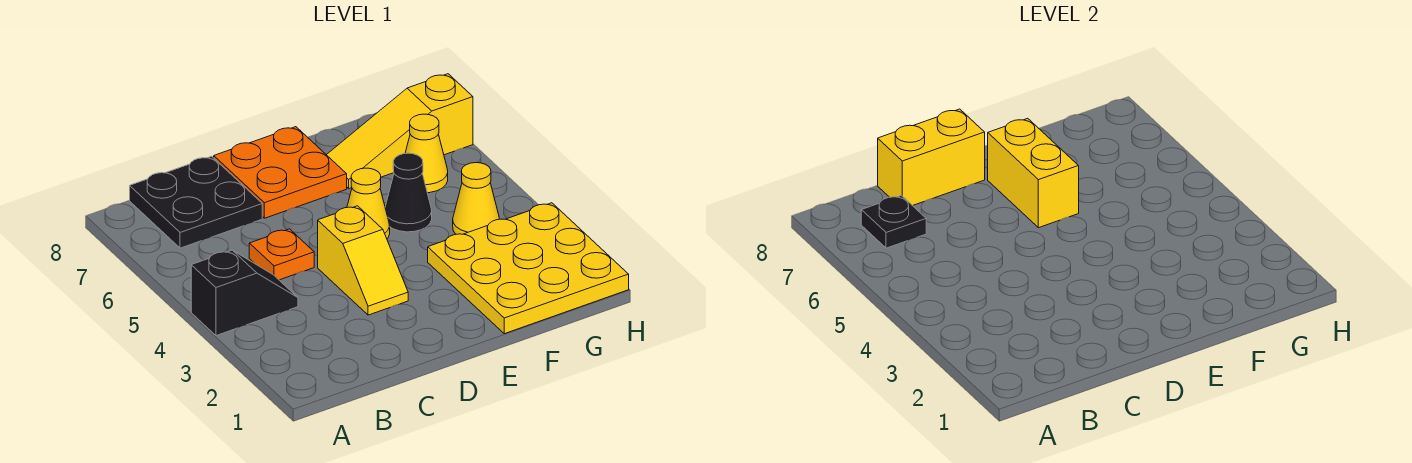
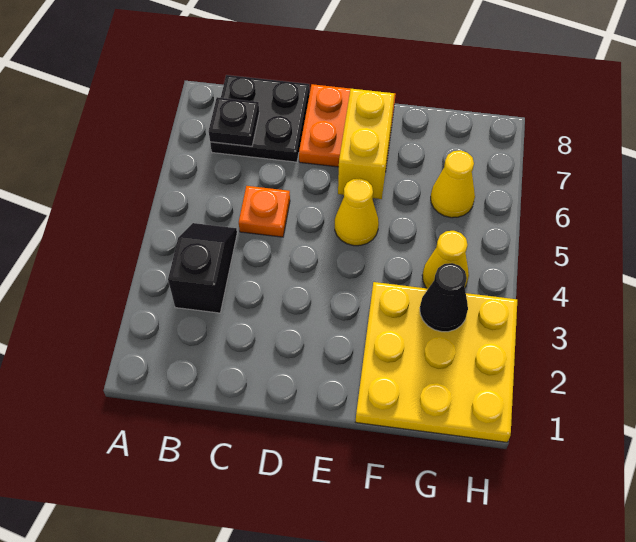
black slope A4:B4 level 1 top A -> black slope B3:B4 level 1 top 3
yellow brick C8:D8 level 2 -> none
yellow slope D3:D4 level 1 top 4 -> none
black cone F5 level 1 -> black cone G3 level 2
yellow slope F7:H7 level 1 top H -> none

